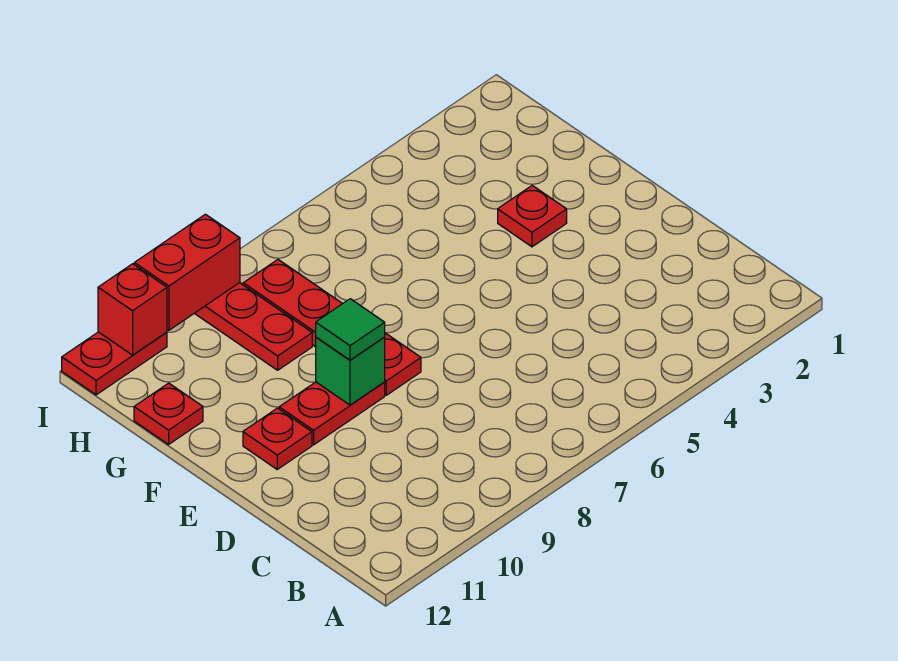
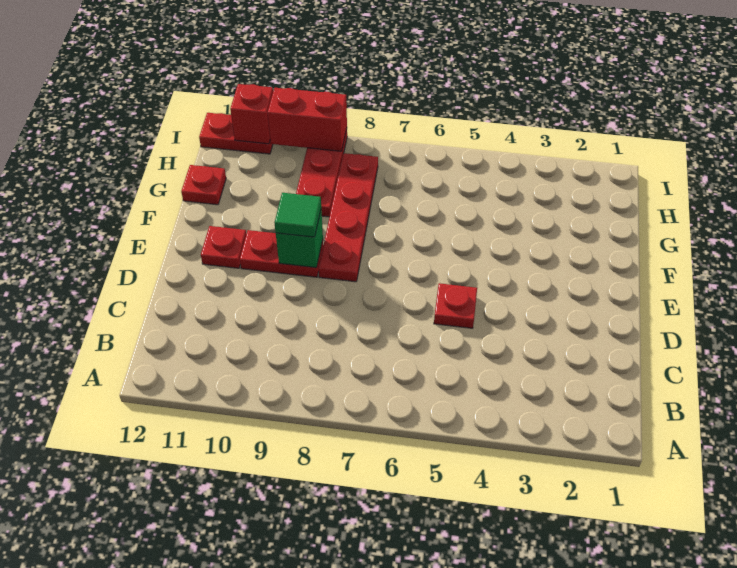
red plate F3 level 1 -> red plate D5 level 1

